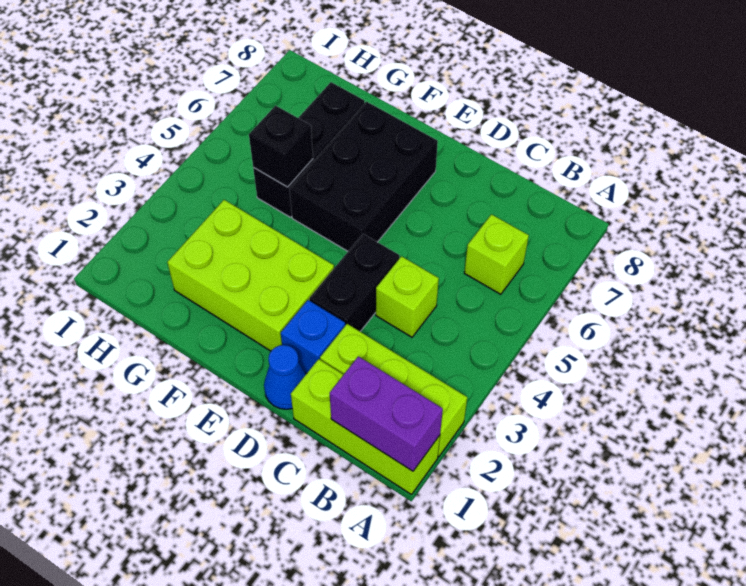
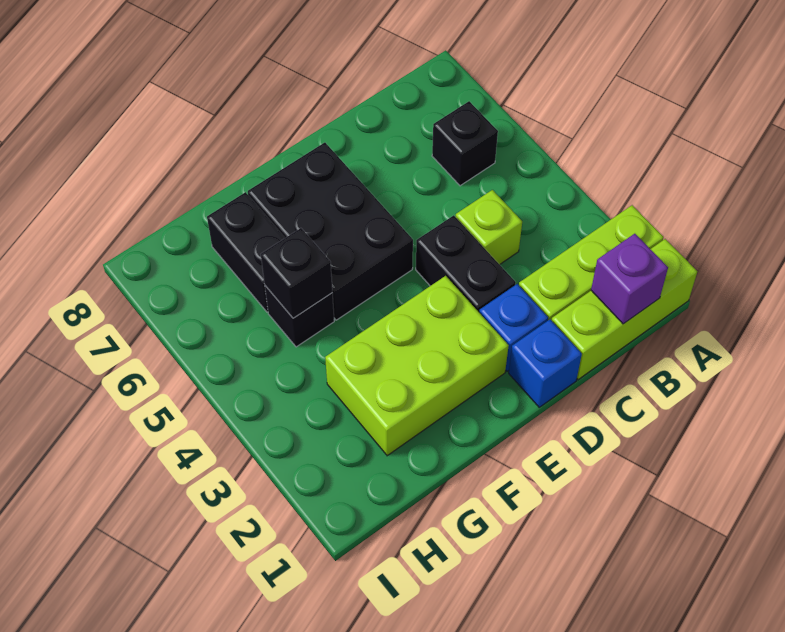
purple brick A1:B1 level 2 -> purple brick B1 level 2
lime brick B6 level 1 -> black brick B6 level 1
blue cone D1 level 1 -> blue brick D1 level 1

